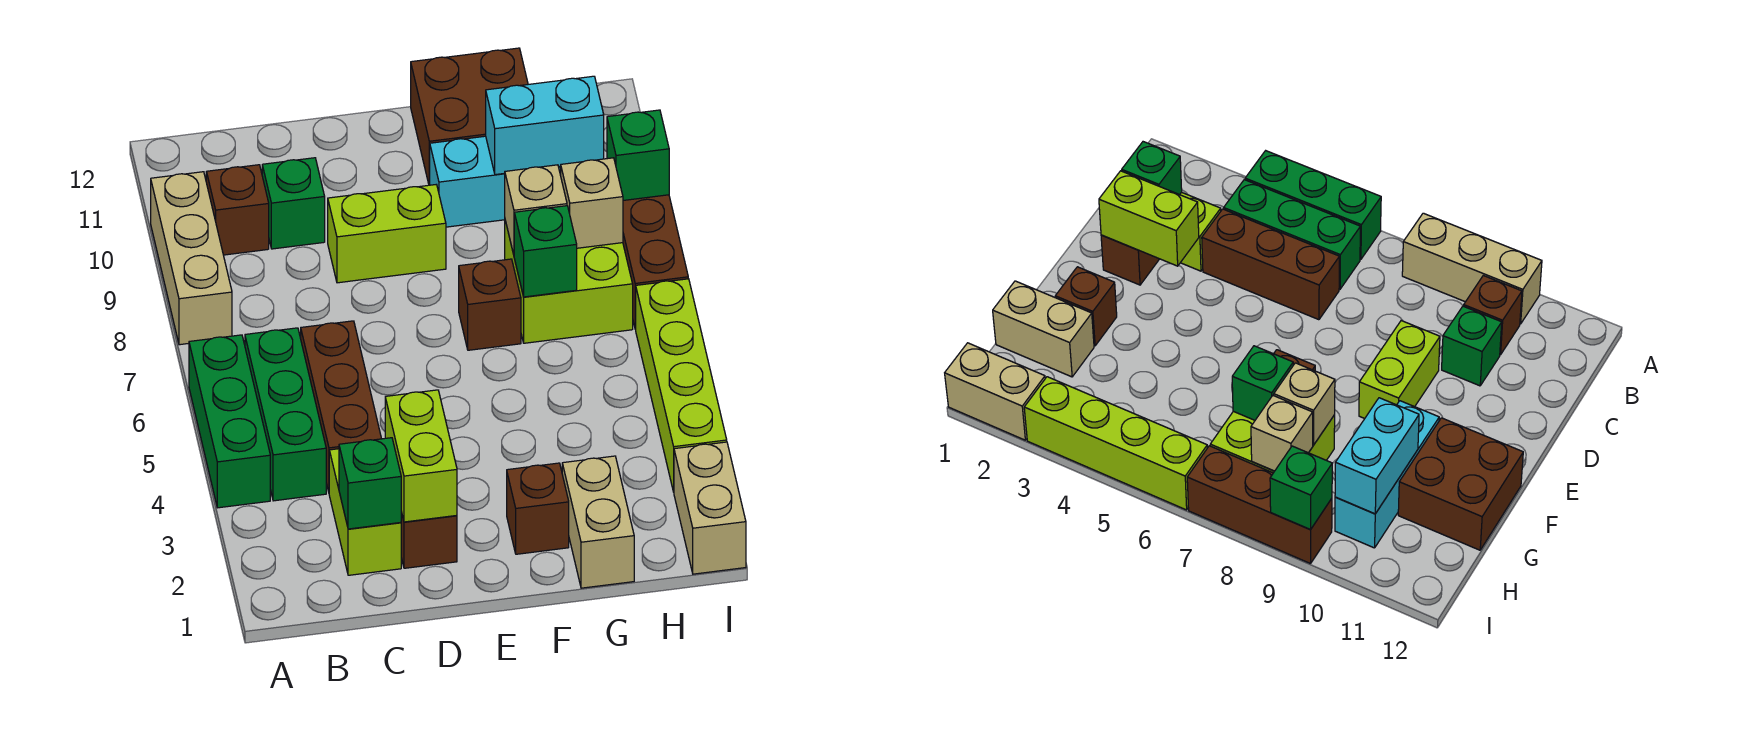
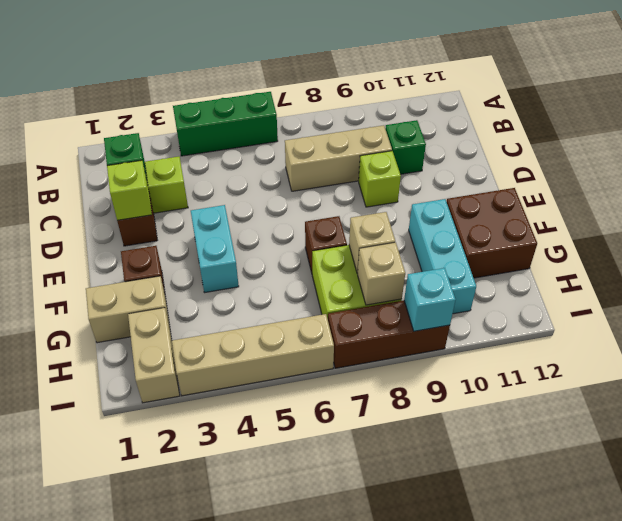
tan brick A8:A10 level 1 -> tan brick C7:C9 level 1
green brick B4:B6 level 1 -> none
brown brick B10 level 1 -> none
brown brick C4:C6 level 1 -> none
lime brick D2:D3 level 2 -> lime brick D2 level 2
lime brick D9:E9 level 1 -> lime brick D9 level 1
green brick G7 level 2 -> none
cyan brick G10:H10 level 2 -> cyan brick E4:F4 level 1
tan brick I1:I2 level 1 -> tan brick H2:I2 level 1
lime brick I3:I6 level 1 -> tan brick I3:I6 level 1
green brick I9 level 2 -> cyan brick I9 level 2

